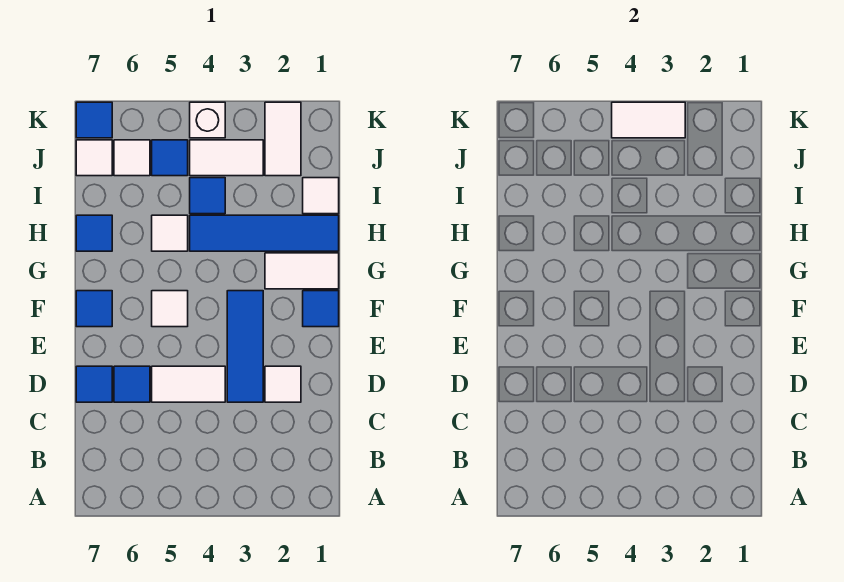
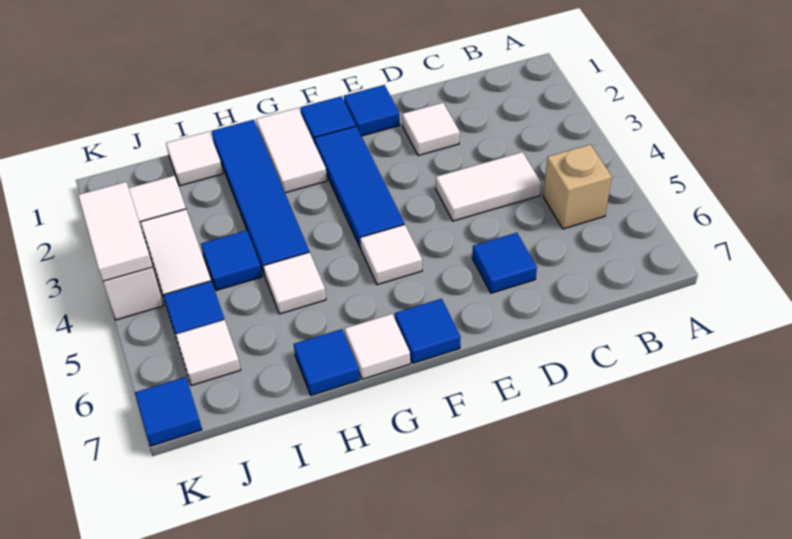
none -> tan brick B5 level 1
blue tile D3:F3 level 1 -> blue tile F2:F4 level 1
white tile D4:D5 level 1 -> white tile C4:D4 level 1
blue tile D7 level 1 -> blue tile E1 level 1
white tile J7 level 1 -> white tile G7 level 1

